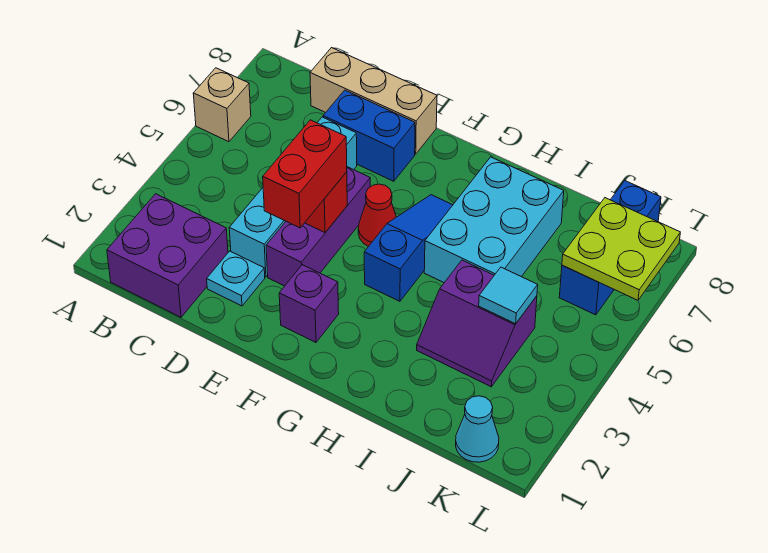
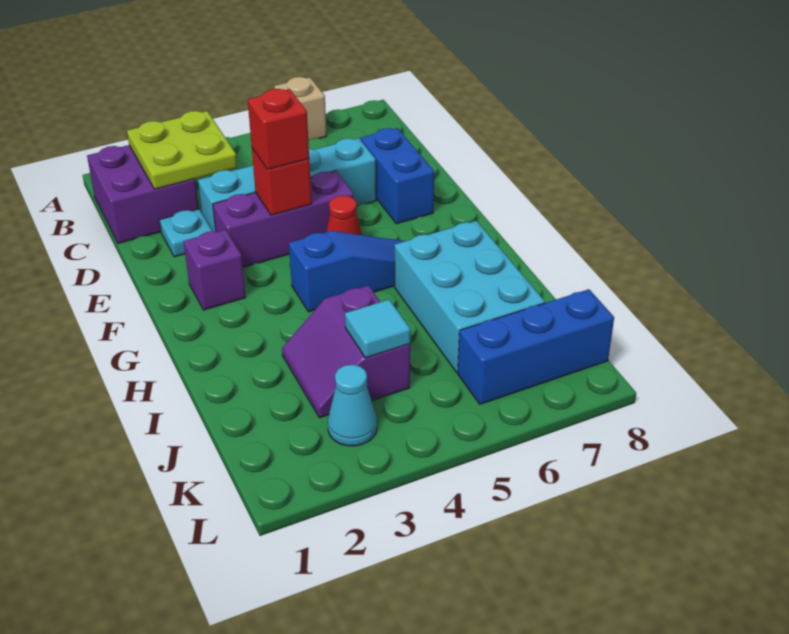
tan brick C8:E8 level 1 -> none
red brick E3:E4 level 3 -> red brick E4 level 3
cyan brick H5:I7 level 1 -> cyan brick H6:J7 level 1
cyan cone K1 level 1 -> cyan cone K3 level 1
lime plate K6:L7 level 2 -> lime plate B2:C3 level 2

